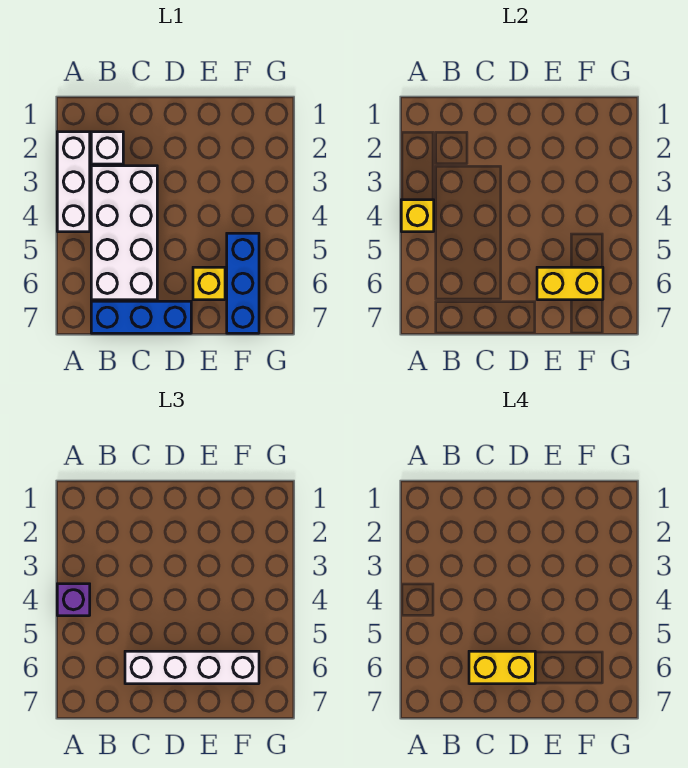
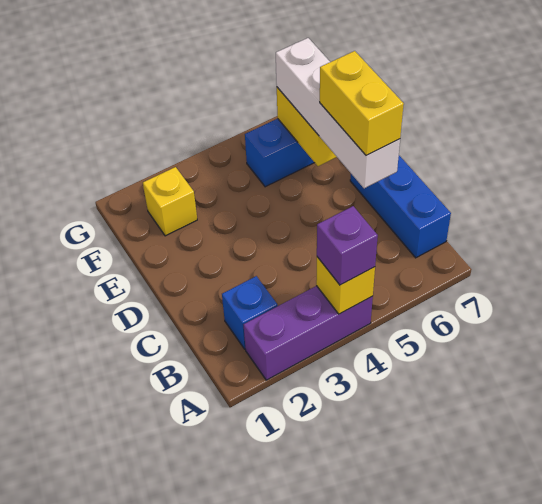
white brick A2:A4 level 1 -> purple brick A2:A4 level 1
white brick B2 level 1 -> blue brick B2 level 1
white brick B3:C6 level 1 -> none
yellow brick E6 level 1 -> yellow brick F2 level 1

